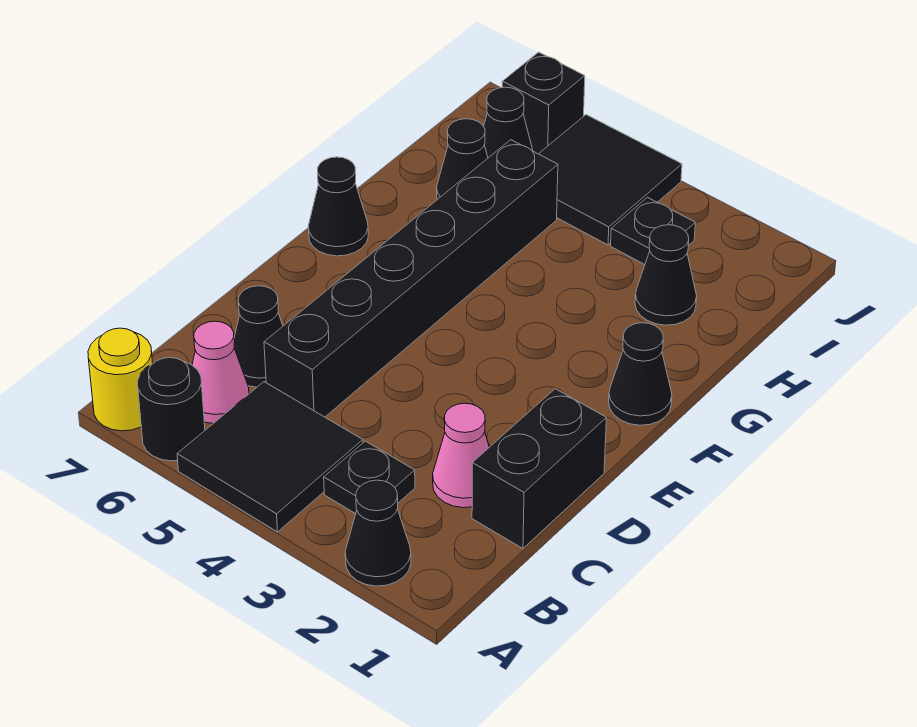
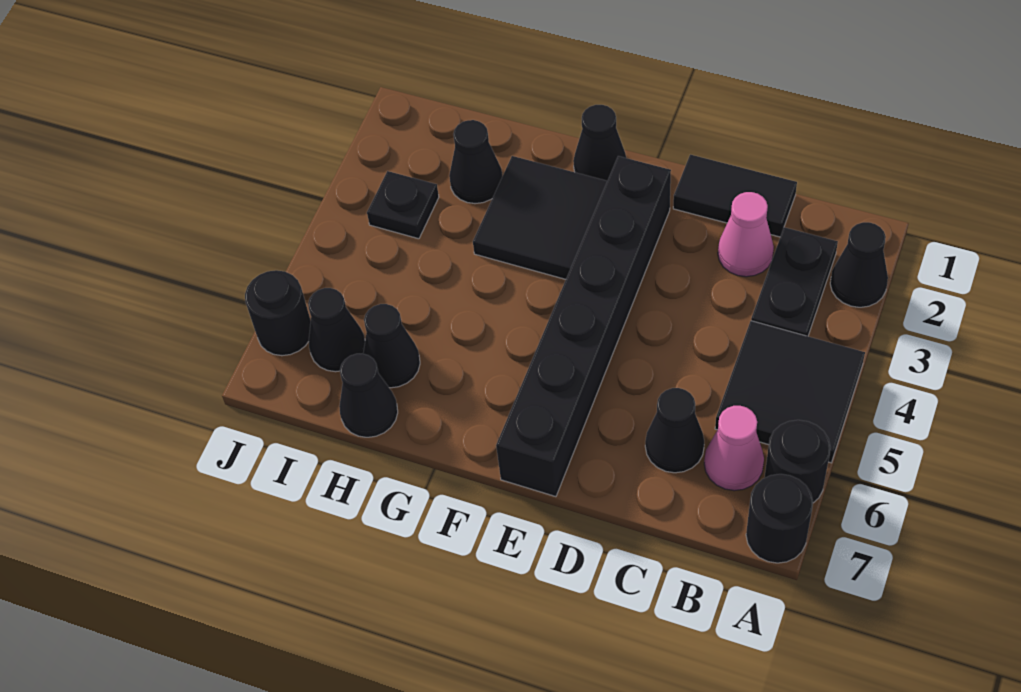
yellow round brick A7 level 1 -> black round brick A7 level 1
black plate B3 level 1 -> black plate B2:B3 level 1
black brick C1:D1 level 1 -> black tile C1:D1 level 1
black brick C5:H5 level 1 -> black brick E2:E7 level 1
black cone F7 level 1 -> black cone H7 level 1
black tile I4:J5 level 1 -> black tile F2:G3 level 1
black brick J6 level 1 -> black round brick J6 level 1

